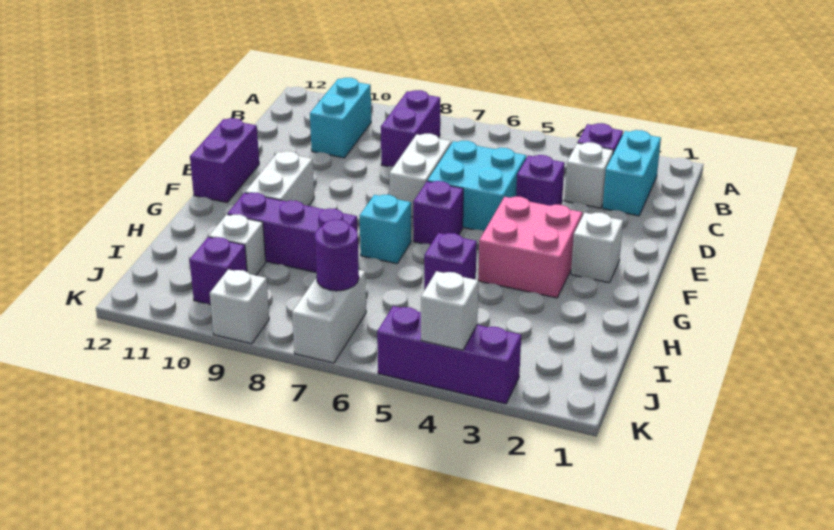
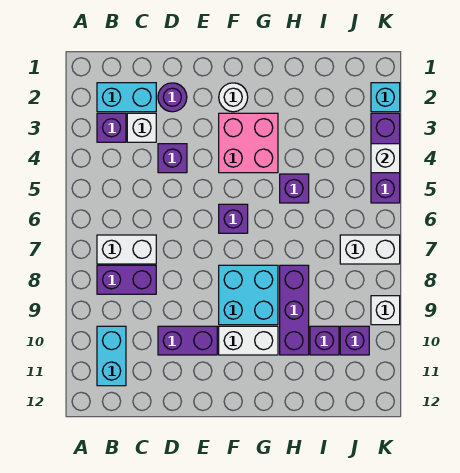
cyan brick B10:C10 level 1 -> cyan brick B10:B11 level 1
cyan brick D5:E6 level 1 -> cyan brick F8:G9 level 1
white brick D7:E7 level 1 -> white brick B7:C7 level 1
purple brick E12:F12 level 1 -> purple brick D10:E10 level 1
white brick F2 level 1 -> white round brick F2 level 1
cyan brick G7 level 1 -> cyan brick K2 level 1
white brick I10 level 1 -> purple brick I10 level 1
purple round brick J7 level 2 -> purple round brick D2 level 1

